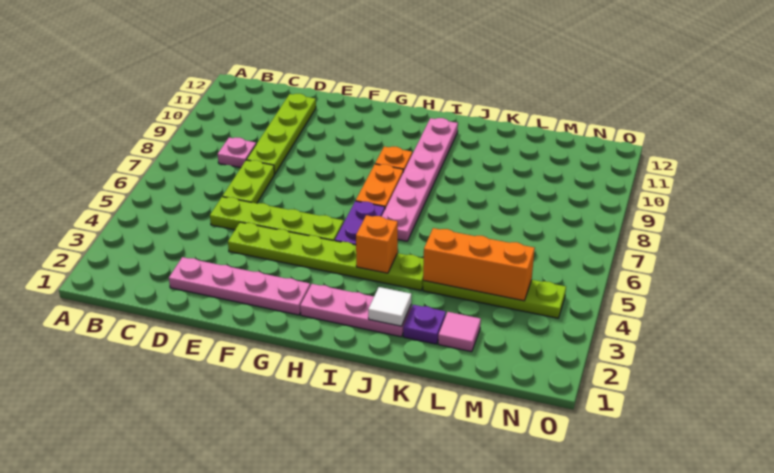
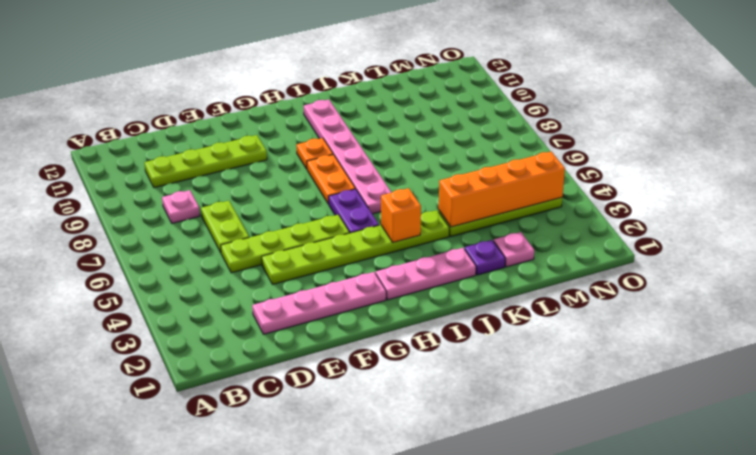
lime plate D8:D11 level 1 -> lime plate C10:F10 level 1
white tile J2 level 2 -> none
orange brick K4:M4 level 2 -> orange brick K4:N4 level 2
pink tile L2 level 1 -> pink plate L2 level 1

